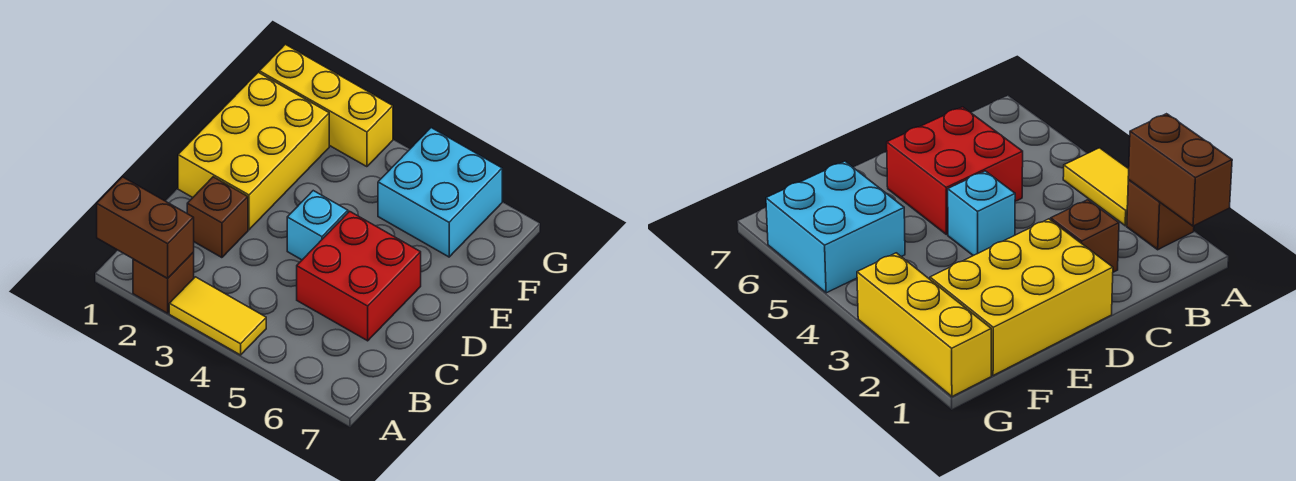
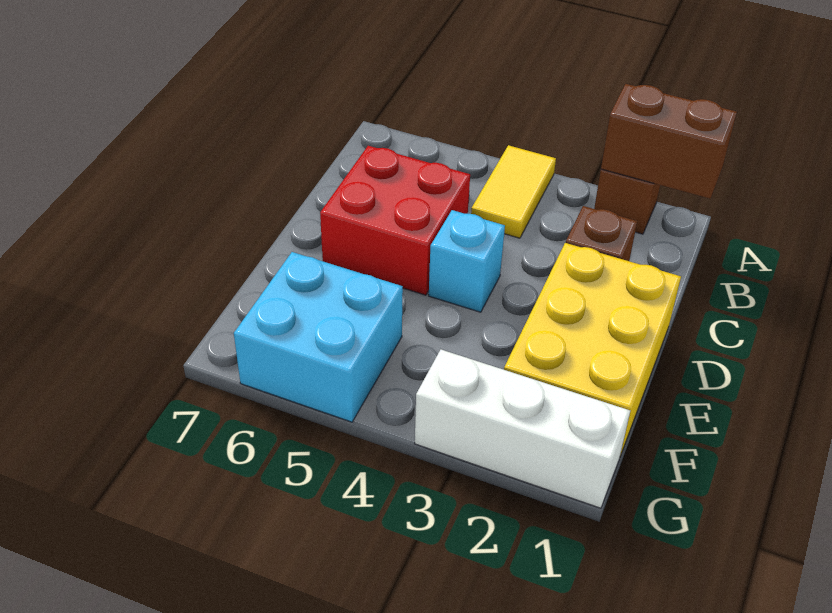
yellow tile A3:A4 level 1 -> yellow tile A4:B4 level 1
yellow brick G1:G3 level 1 -> white brick G1:G3 level 1

